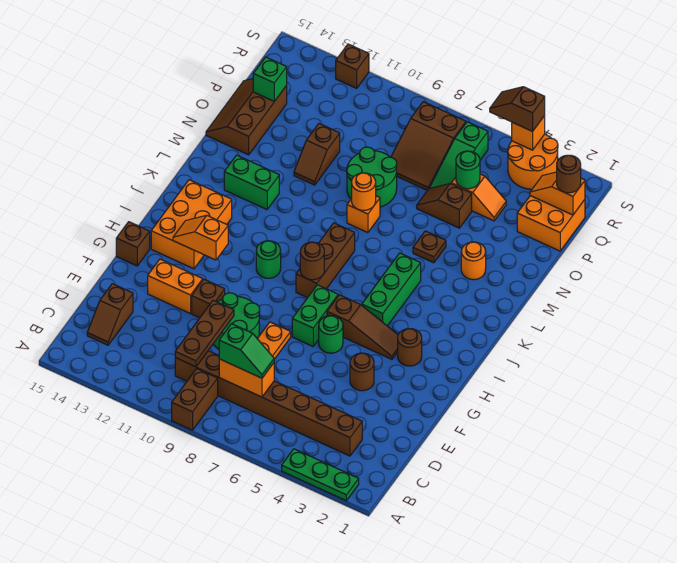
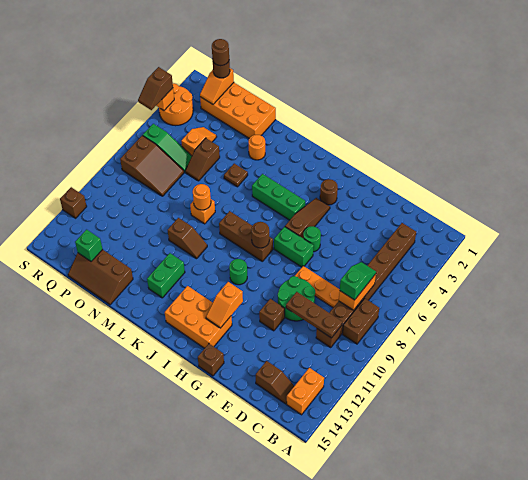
green plate A2:A4 level 1 -> none
brown brick A9:B9 level 1 -> brown brick B8:B9 level 1
brown round brick F4 level 1 -> brown round brick Q1 level 4
orange brick F12:F13 level 1 -> orange brick B13:B14 level 1
green round brick N8:O9 level 1 -> none
brown slope N11:O11 level 1 top O -> brown slope L10:M10 level 1 top M
orange brick P1:Q2 level 1 -> orange brick N1:Q2 level 1
green round brick P5 level 2 -> none

